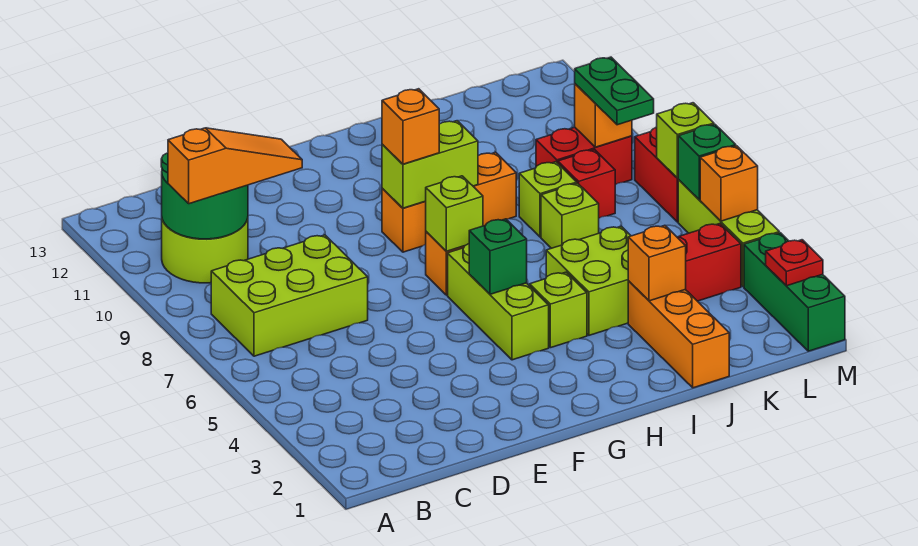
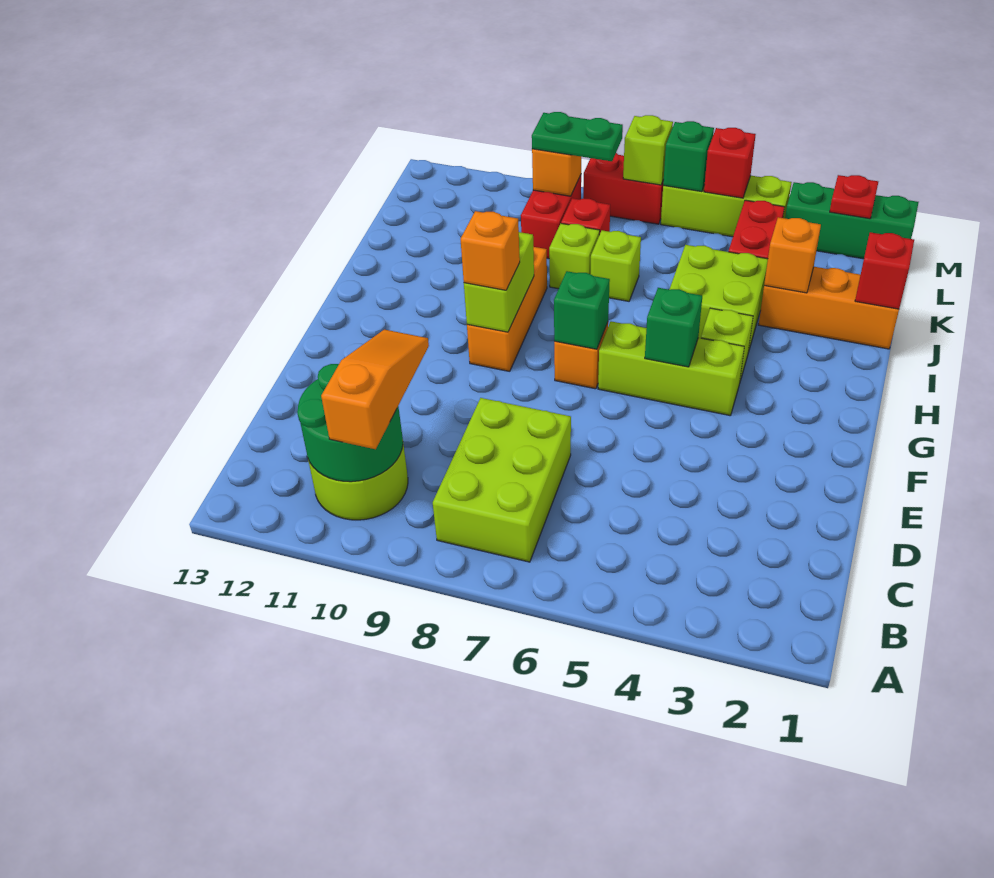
lime brick G7 level 2 -> green brick G7 level 2
none -> red brick J1 level 2
orange brick M5 level 2 -> red brick M5 level 2

